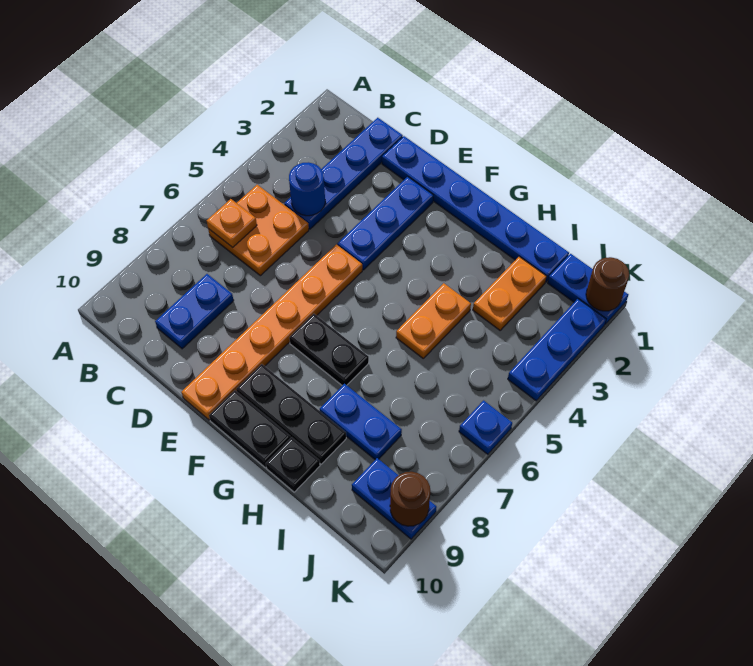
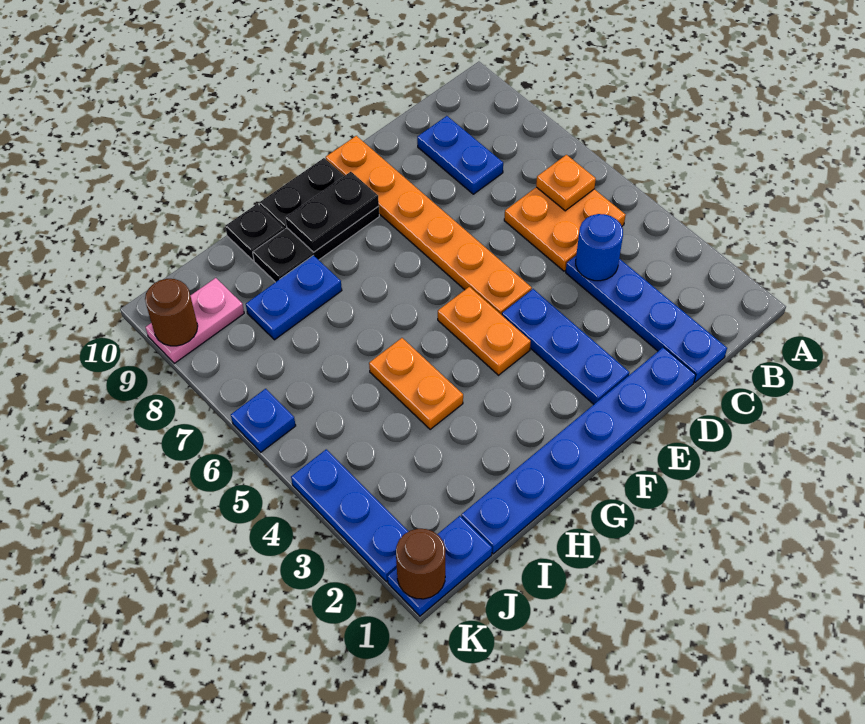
black plate F7:G7 level 1 -> black plate F9:G9 level 2
orange plate I2:I3 level 1 -> orange plate F4:F5 level 1
blue plate J9:K9 level 1 -> pink plate J9:K9 level 1

